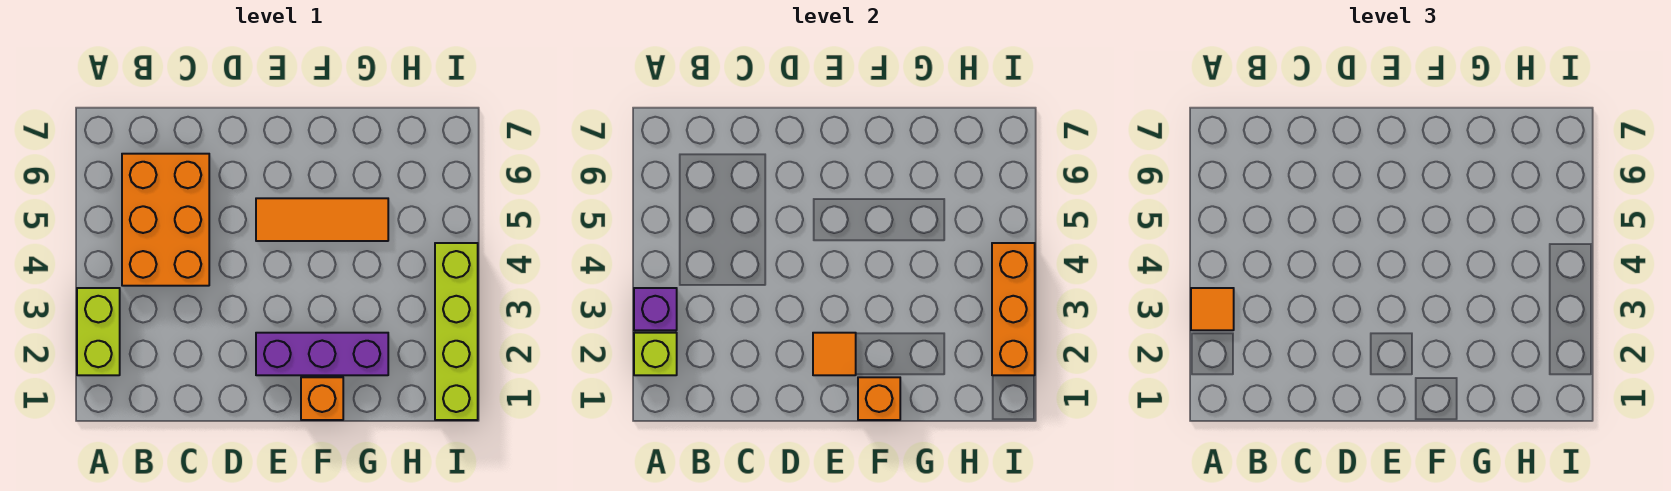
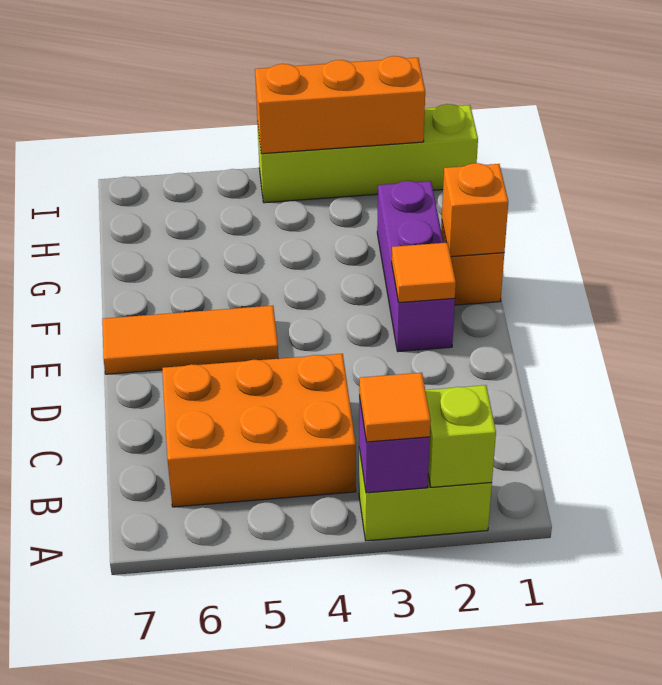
orange tile E5:G5 level 1 -> orange tile E5:E7 level 1

